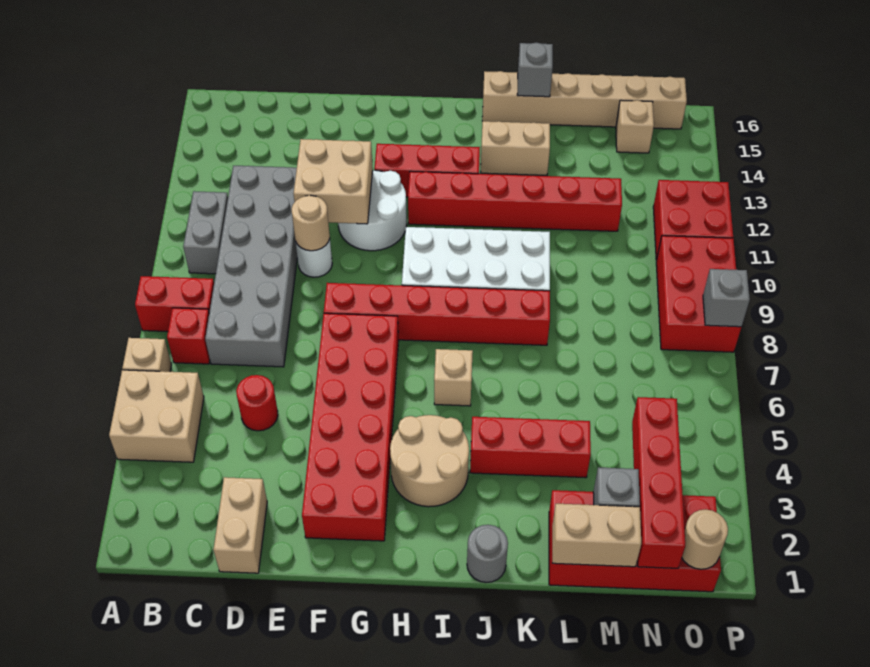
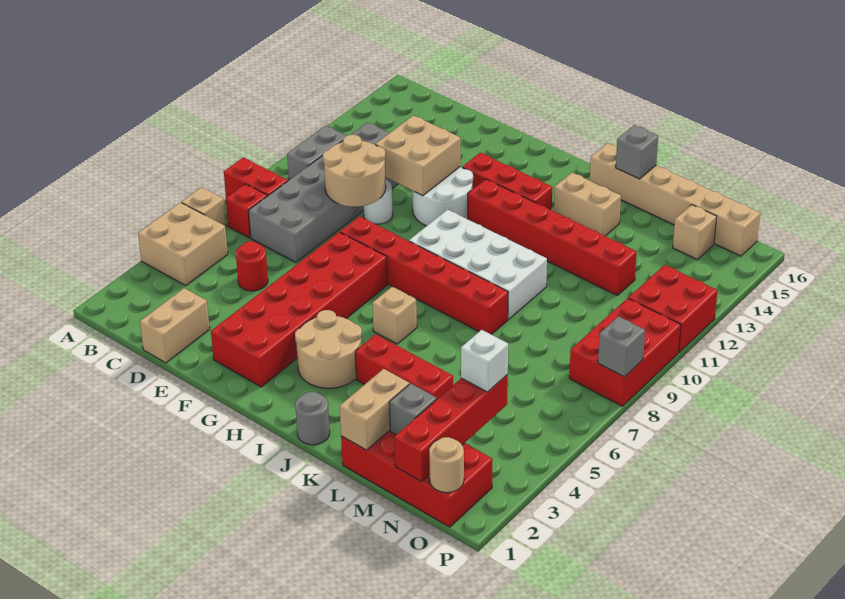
tan round brick E10 level 2 -> tan round brick D9:E10 level 2
tan brick L1:M1 level 2 -> tan brick L1:L2 level 2
none -> white brick N4 level 3

